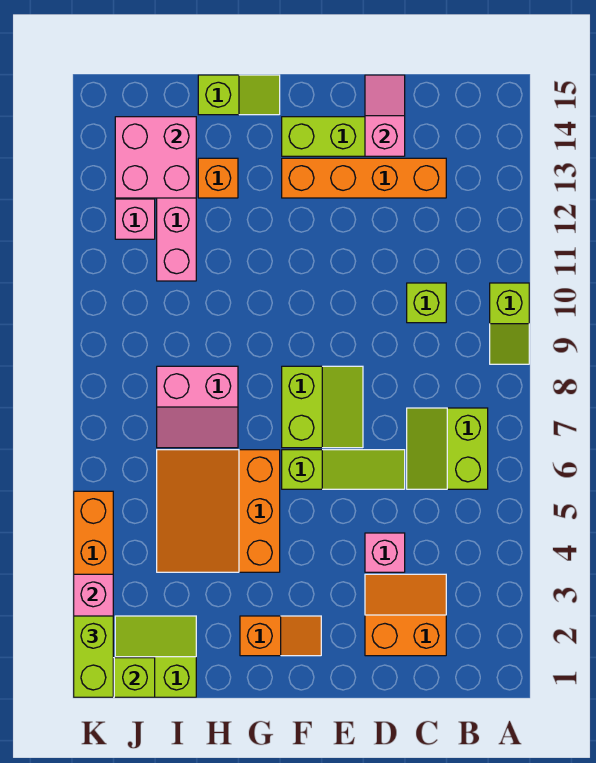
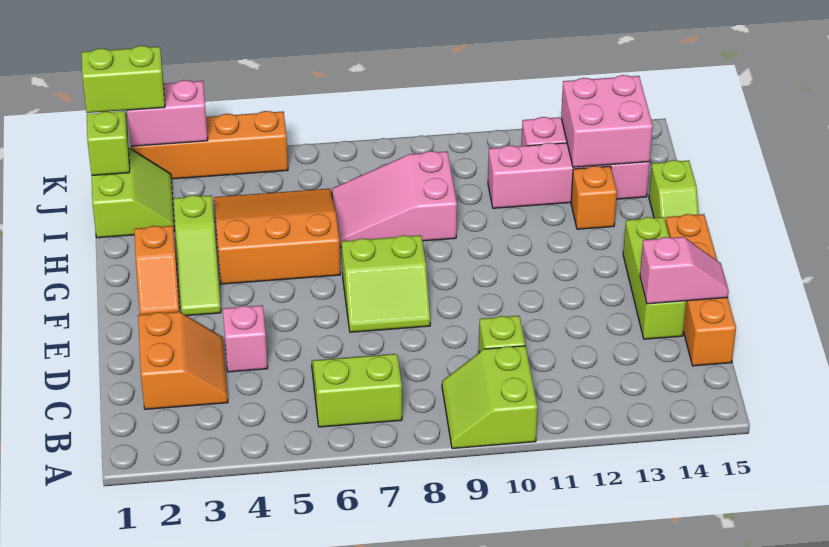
lime slope A9:A10 level 1 top 10 -> lime slope A9:B10 level 1 top 10
orange brick C13:F13 level 1 -> orange brick C15:F15 level 1
lime slope D6:F6 level 1 top F -> lime slope F3:H3 level 1 top H
pink slope H7:I8 level 1 top 8 -> pink slope H7:I9 level 1 top 9

